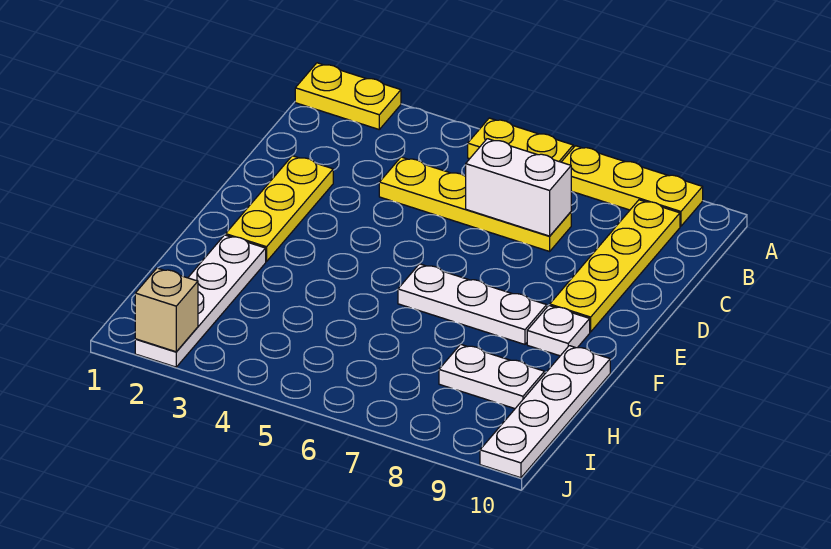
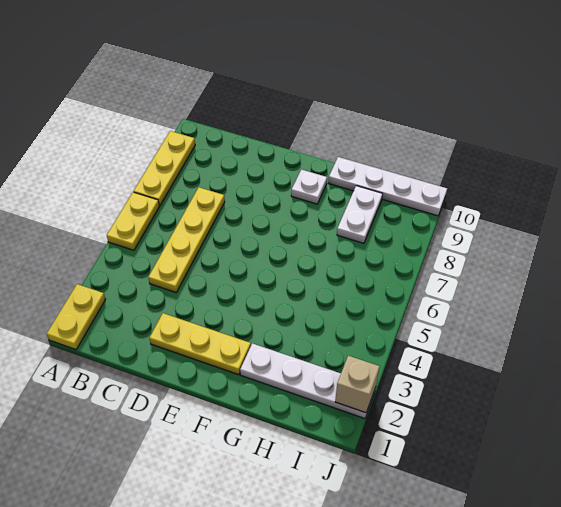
yellow plate B9:E9 level 1 -> none
white brick C6:C7 level 2 -> none
white plate F6:F8 level 1 -> none

